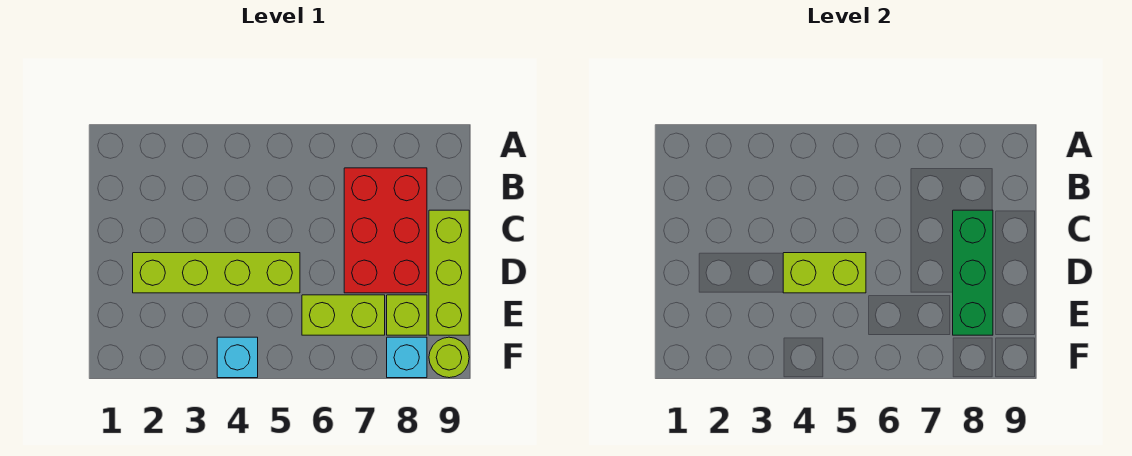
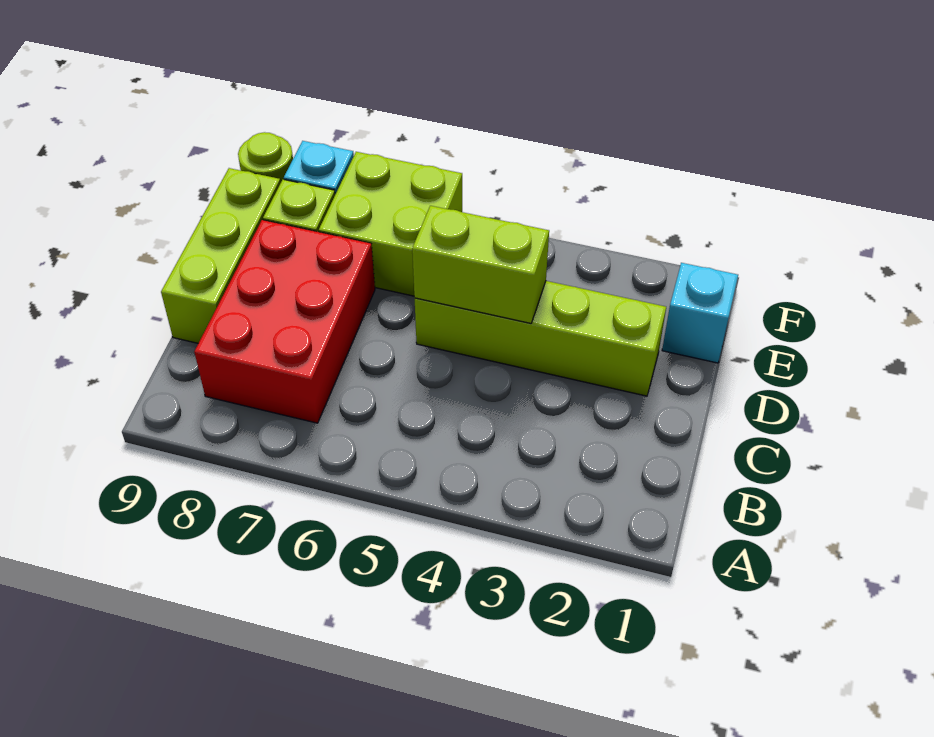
green brick C8:E8 level 2 -> none
lime brick E6:E7 level 1 -> lime brick E6:F7 level 1
cyan brick F4 level 1 -> cyan brick E1 level 1

